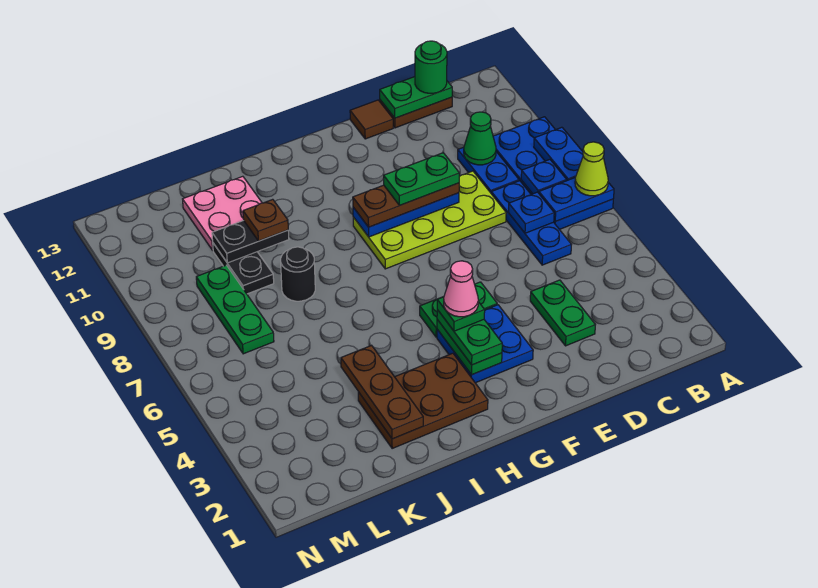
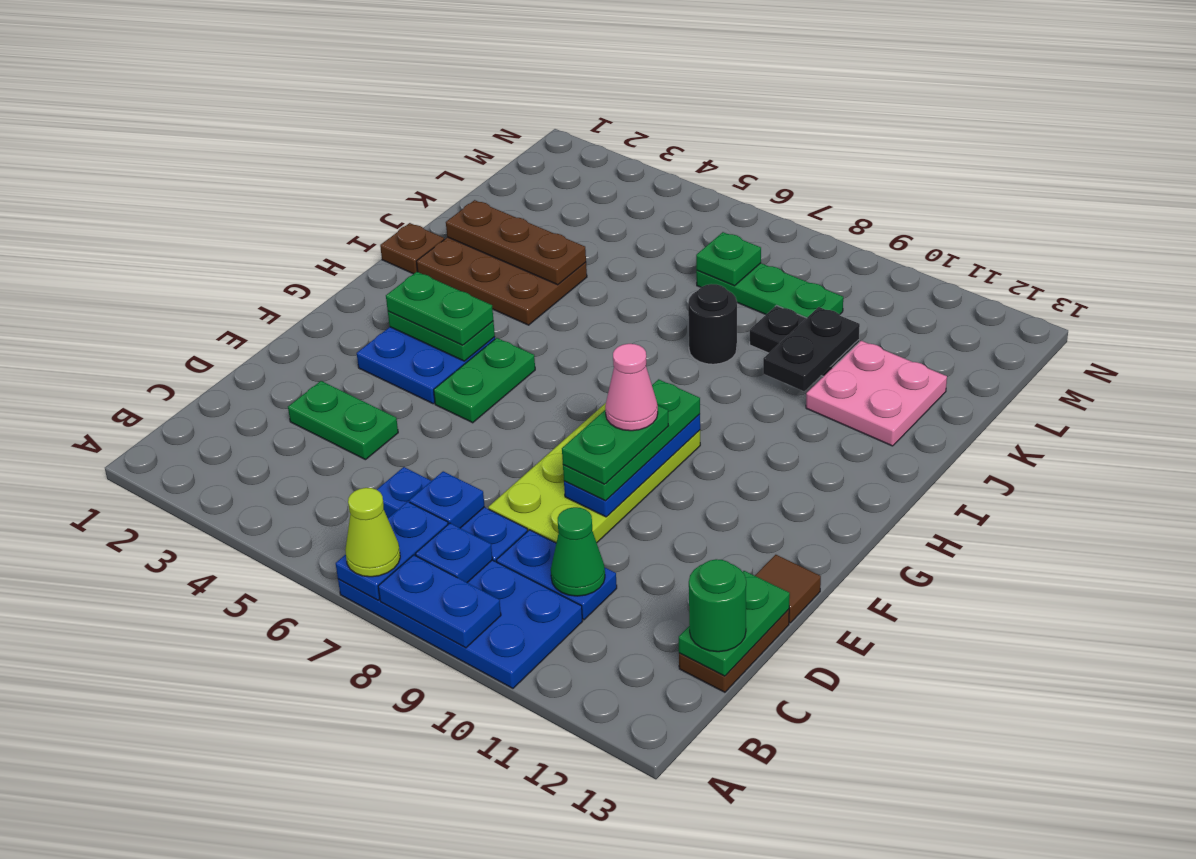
brown plate E9:G9 level 3 -> green plate E9:G9 level 3
green plate G4 level 4 -> green plate L7 level 2
pink cone G4 level 5 -> pink cone F9 level 5
brown plate H2:J3 level 1 -> brown plate I2:J4 level 1
brown plate J10 level 3 -> brown plate I1 level 1

